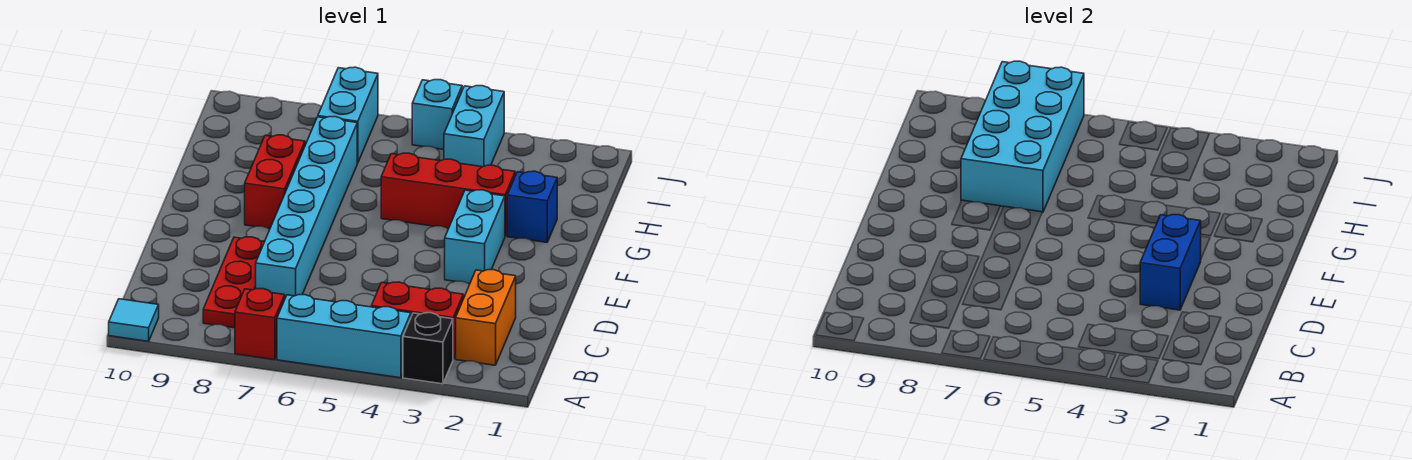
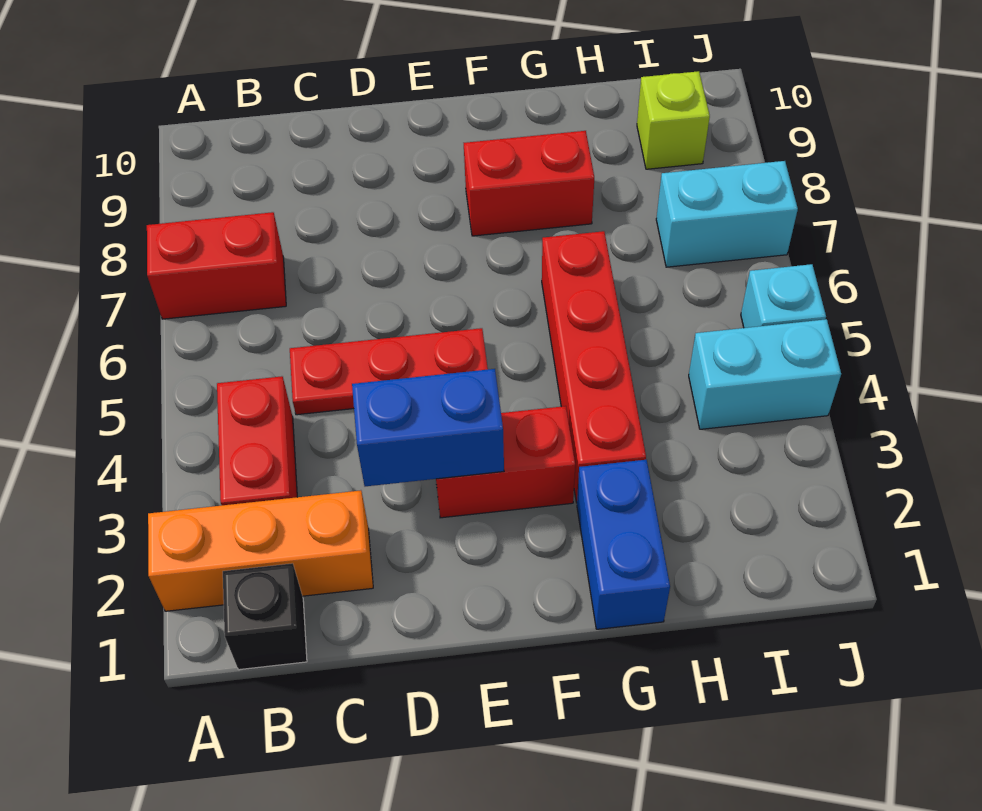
black brick A3 level 1 -> black brick B1 level 1
cyan brick A4:A6 level 1 -> none
red brick A7 level 1 -> red brick A7:B7 level 1
cyan tile A10 level 1 -> none
orange brick B2:C2 level 1 -> orange brick A2:C2 level 1
red plate B8:D8 level 1 -> red plate C5:E5 level 1
cyan brick C7:H7 level 1 -> none
cyan brick E3:F3 level 1 -> red brick E3:F3 level 1
blue brick G2 level 1 -> blue brick G1:G2 level 1
red brick G3:G5 level 1 -> red brick G3:G6 level 1
cyan brick G7:J8 level 2 -> none
none -> lime brick I9 level 1

